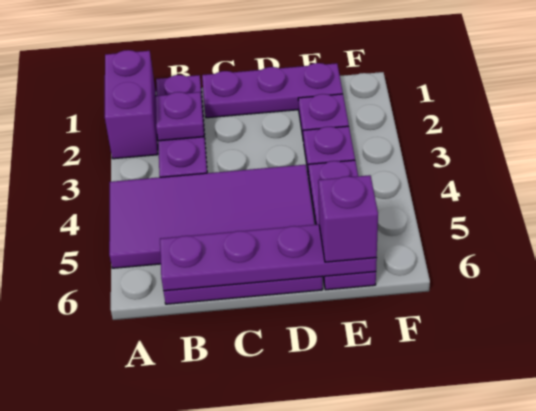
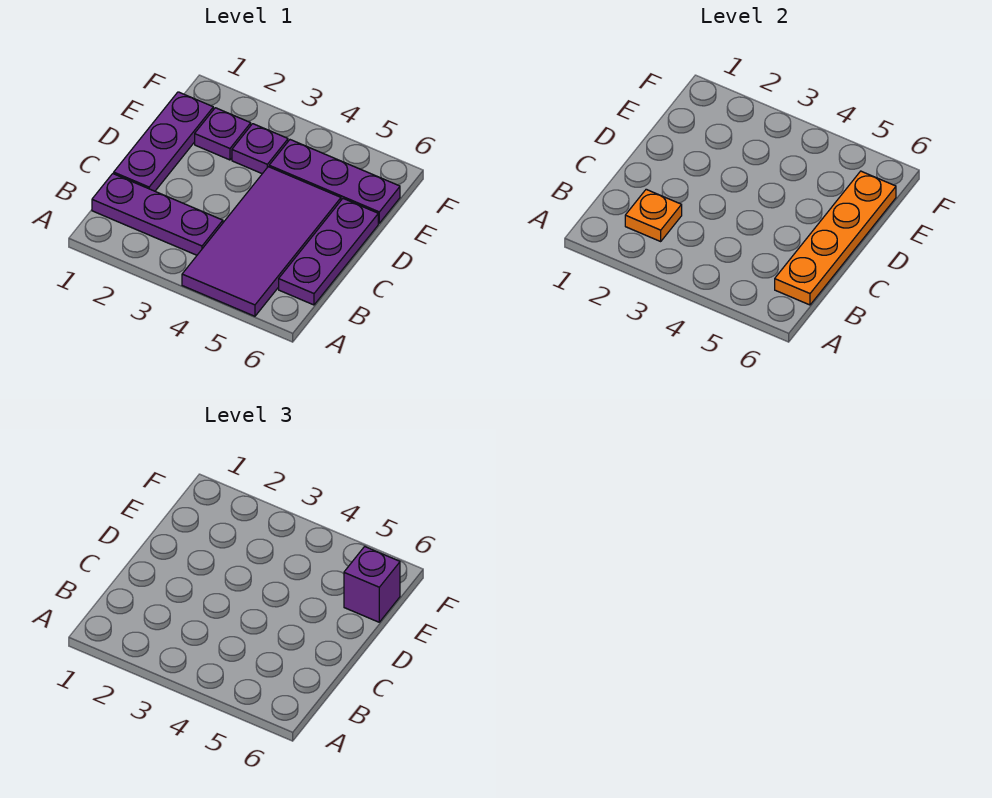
purple brick A1:A2 level 1 -> none
purple plate B2 level 2 -> orange plate B2 level 2
purple plate B6:E6 level 2 -> orange plate B6:E6 level 2

